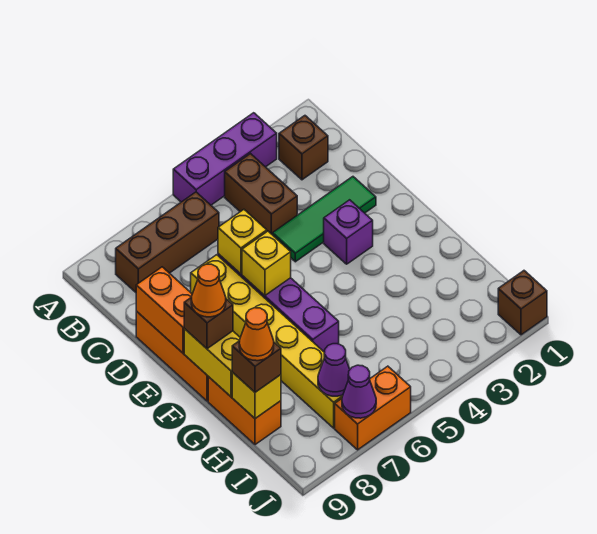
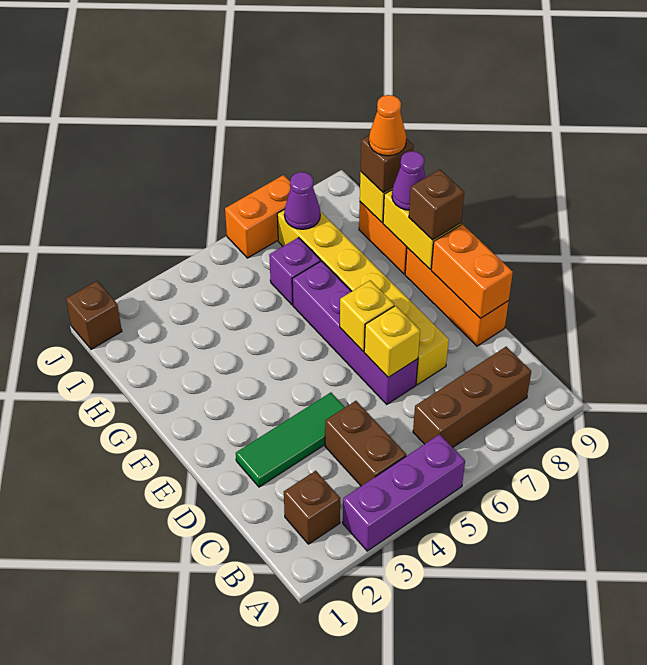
purple brick E3 level 1 -> purple brick H6 level 1
orange cone F9 level 4 -> none
purple cone J7 level 2 -> purple cone G9 level 3

